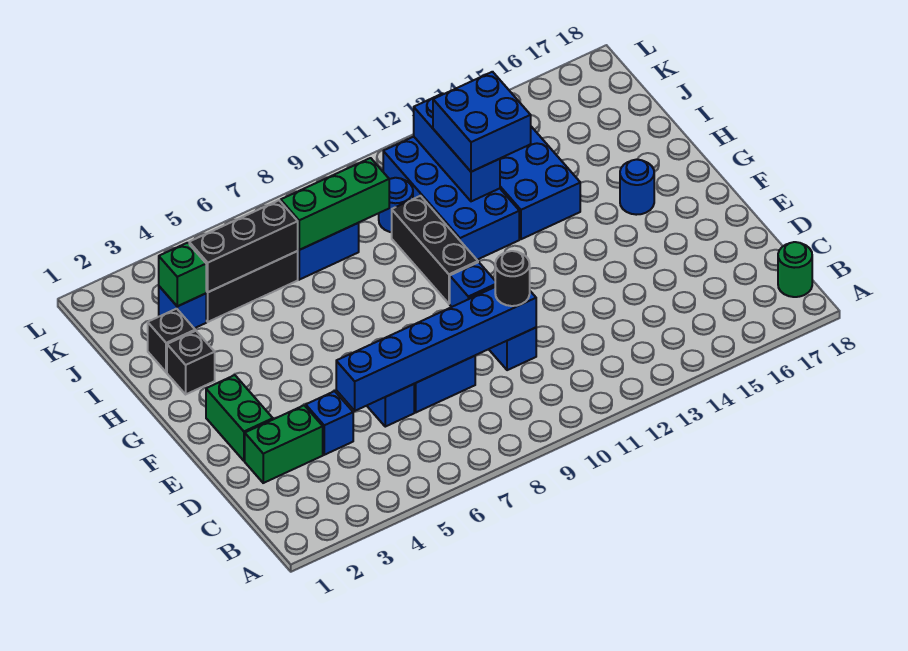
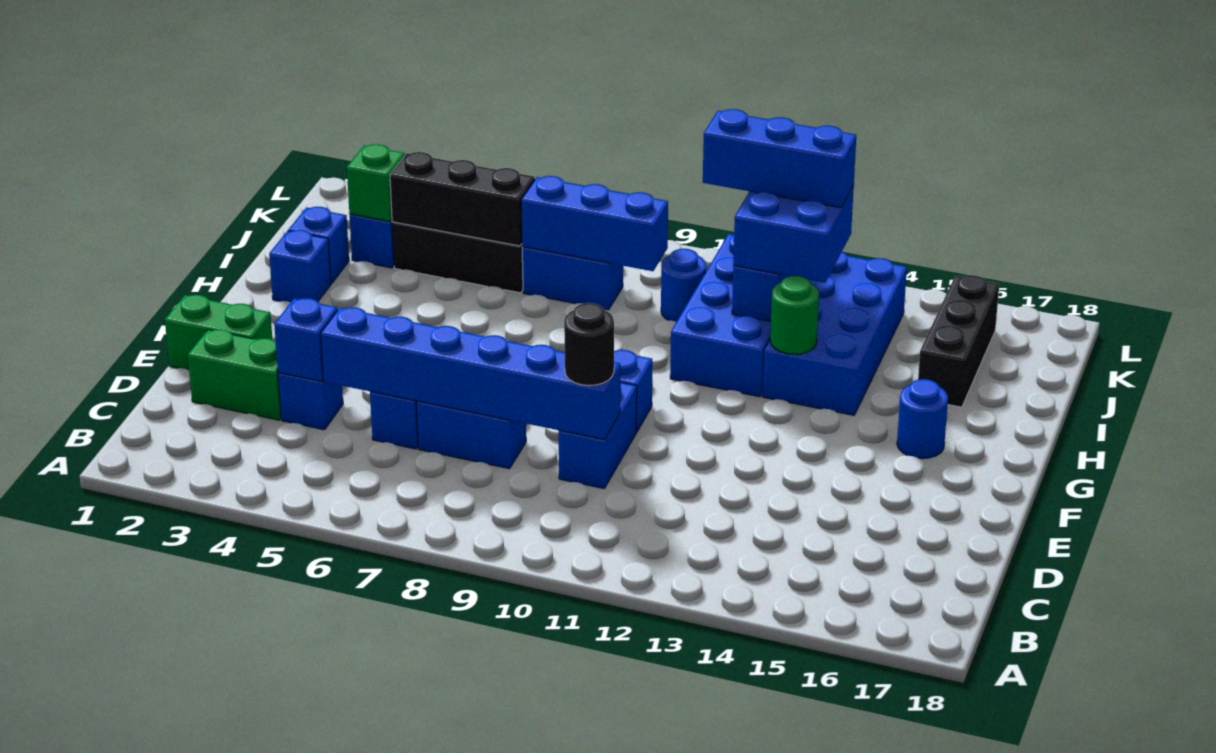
green round brick B18 level 1 -> green round brick H13 level 2
none -> blue brick D4 level 2
green brick E2:F2 level 1 -> green brick E1:E2 level 1
black brick G10:I10 level 1 -> black brick I16:K16 level 1
black brick H2 level 1 -> blue brick H2 level 1
black brick I2 level 1 -> blue brick I2 level 1
green brick J7:J9 level 2 -> blue brick J7:J9 level 2
none -> blue brick J11:J13 level 4

